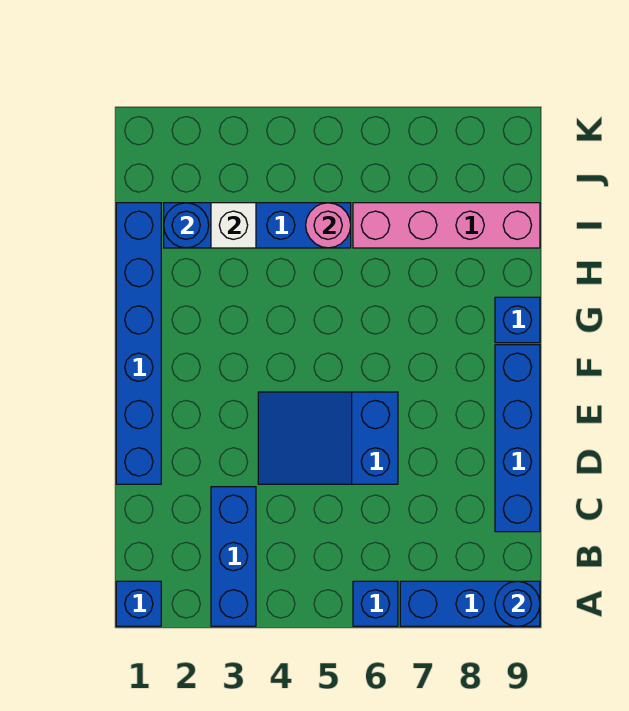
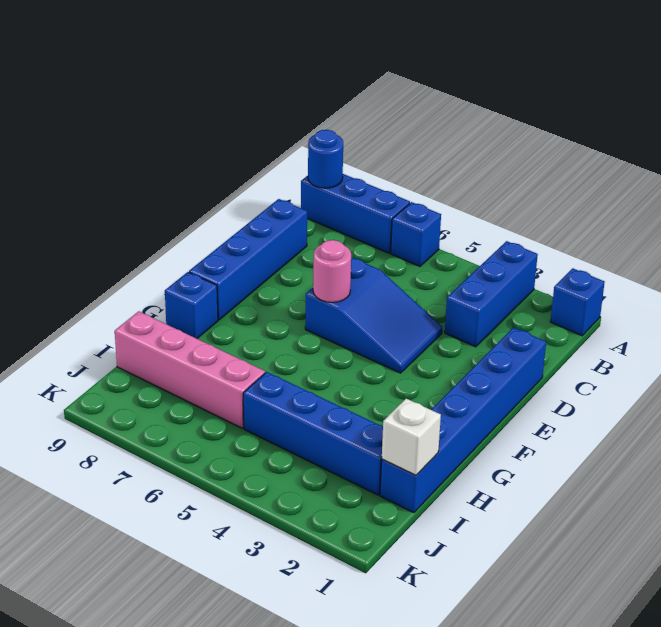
blue round brick I2 level 2 -> none
white brick I3 level 2 -> white brick I1 level 2
pink round brick I5 level 2 -> pink round brick E6 level 2

